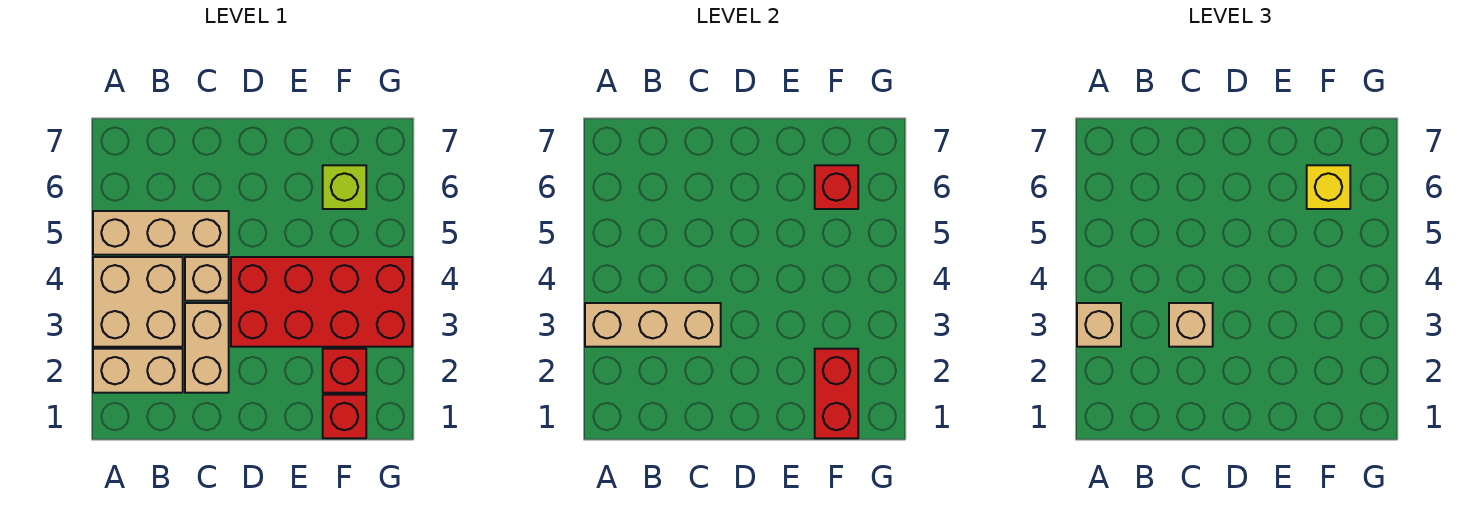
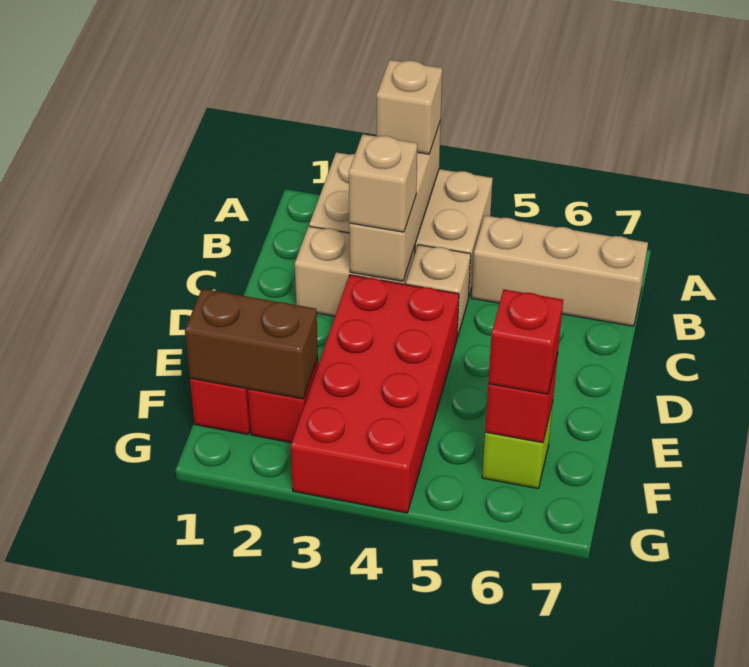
tan brick A5:C5 level 1 -> tan brick B5:B7 level 1
red brick F1:F2 level 2 -> brown brick F1:F2 level 2
yellow brick F6 level 3 -> red brick F6 level 3

